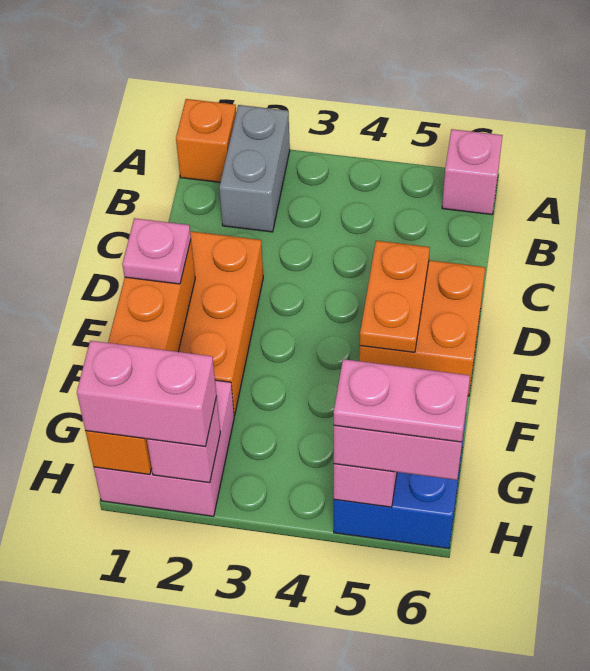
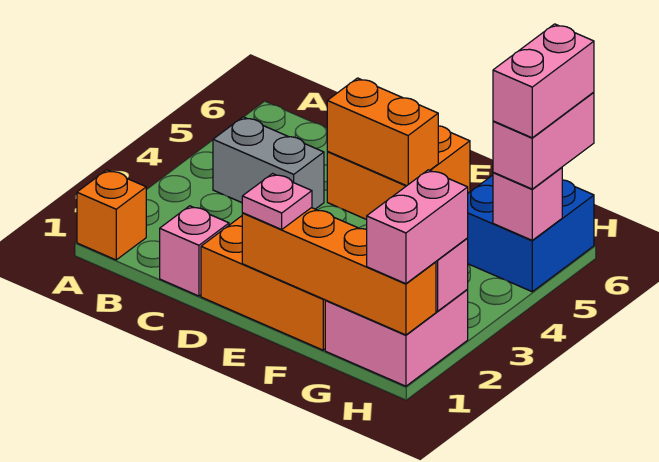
grey brick A2:B2 level 1 -> grey brick B4:C4 level 1
pink brick A6 level 1 -> pink brick C1 level 1
orange plate D5:E5 level 2 -> orange brick D5:E5 level 2
pink plate H5:H6 level 4 -> pink brick H5:H6 level 4

